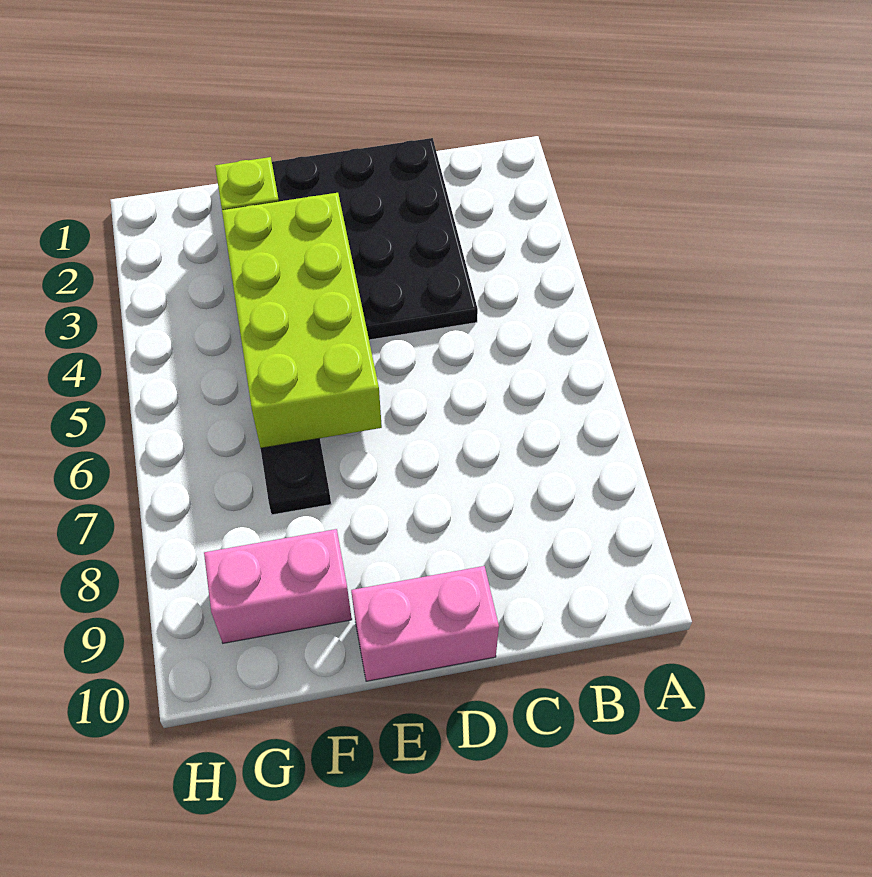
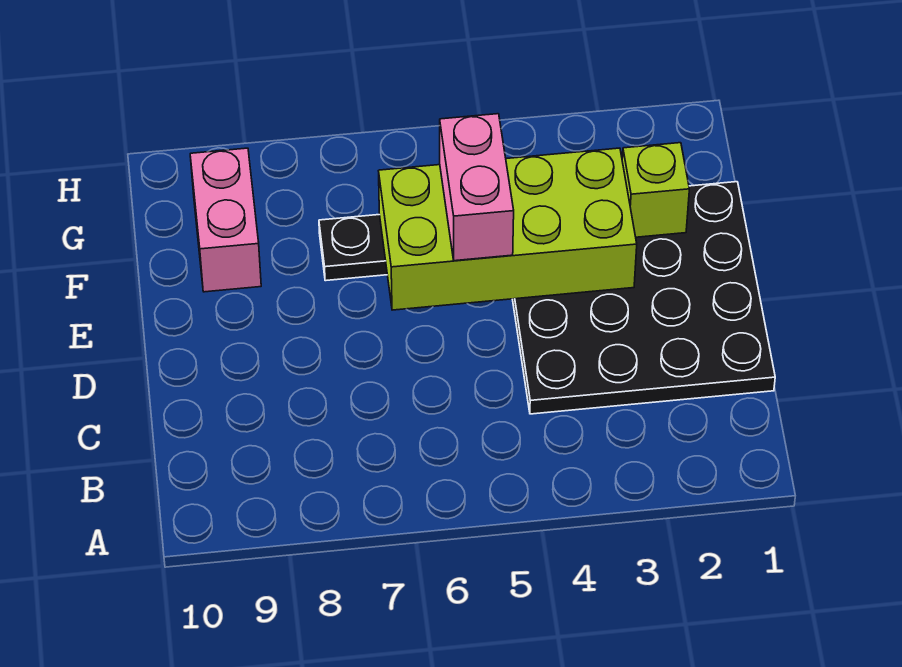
pink brick D10:E10 level 1 -> pink brick E5:F5 level 3

